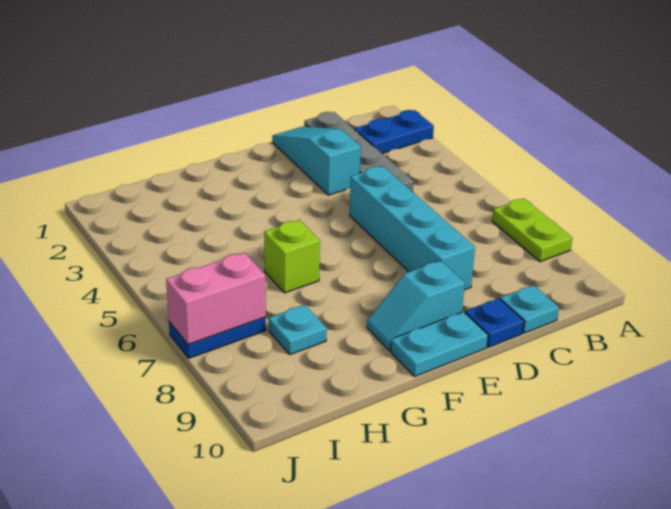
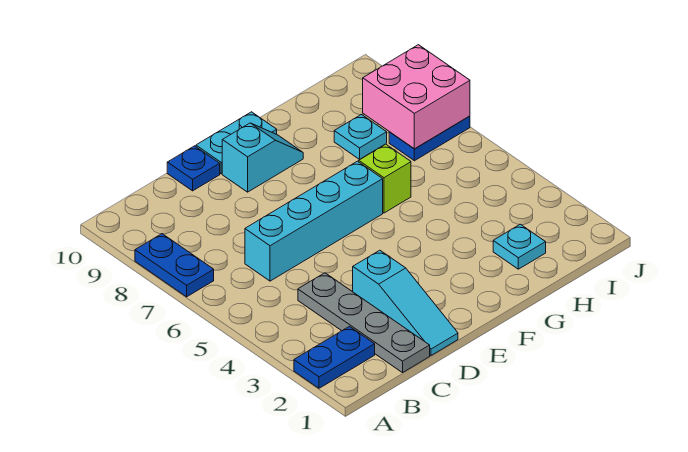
lime plate A7:A8 level 1 -> blue plate A7:A8 level 1
cyan plate C10 level 1 -> cyan plate H2 level 1
cyan brick D5:D8 level 1 -> cyan brick C6:F6 level 1
pink brick I7:J7 level 2 -> pink brick I7:J8 level 2

